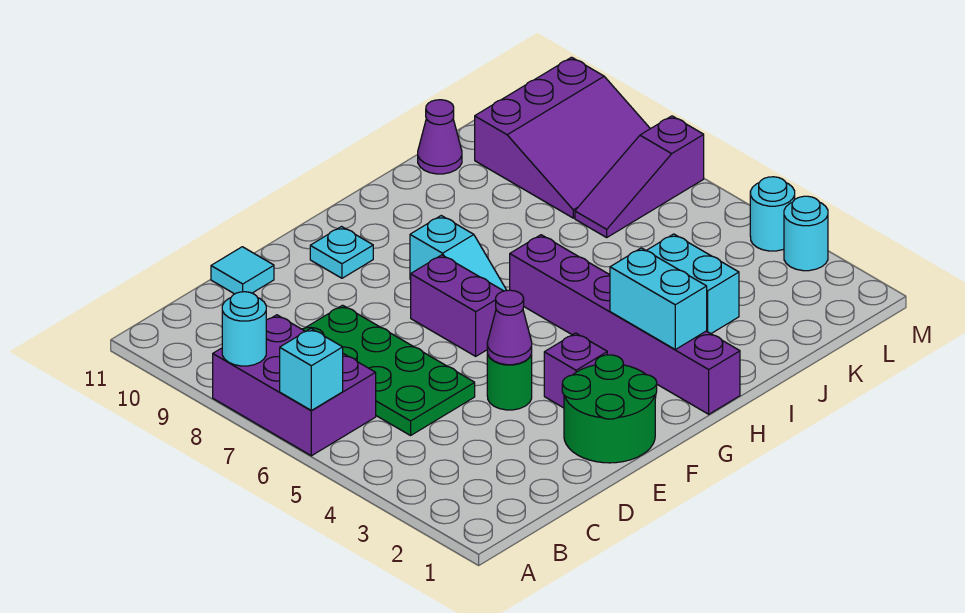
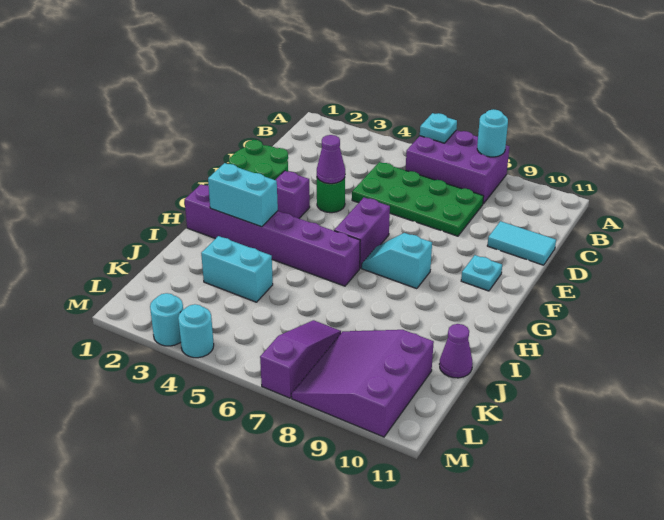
cyan brick A6 level 2 -> cyan plate A6 level 2
cyan tile D11 level 1 -> cyan tile D10:D11 level 1
purple brick F6:F7 level 1 -> purple brick F6:G6 level 1

